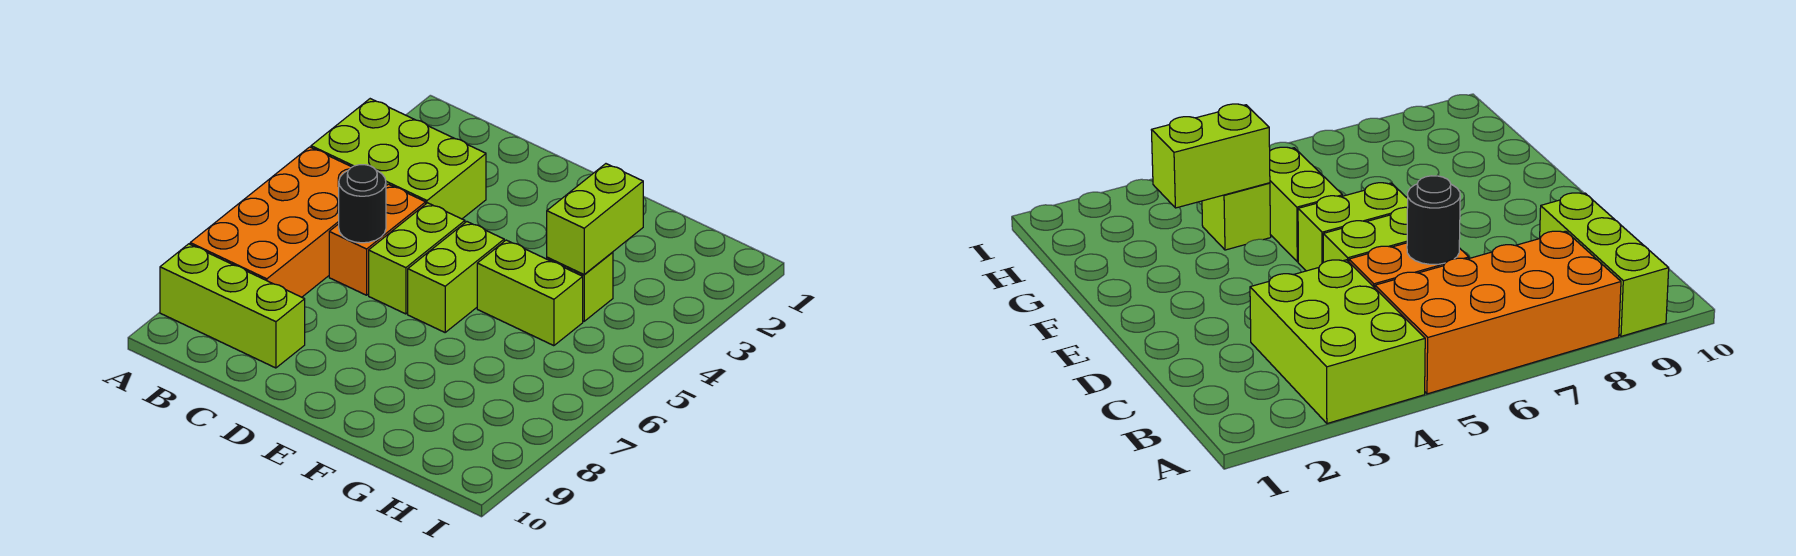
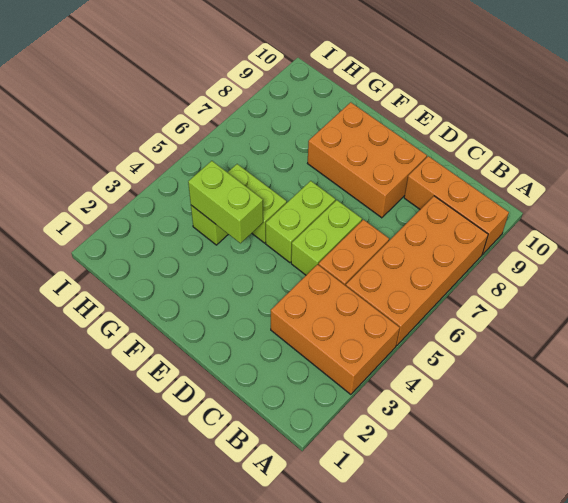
lime brick A3:C4 level 1 -> orange brick A3:C4 level 1
lime brick A9:C9 level 1 -> orange brick A9:C9 level 1
black round brick C6 level 2 -> none
none -> orange brick D8:F9 level 1
lime brick G3:G4 level 2 -> lime brick F4:G4 level 2

